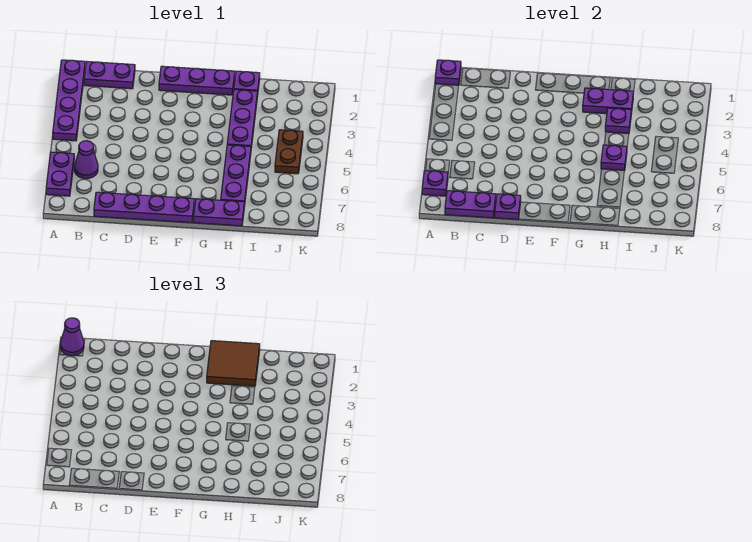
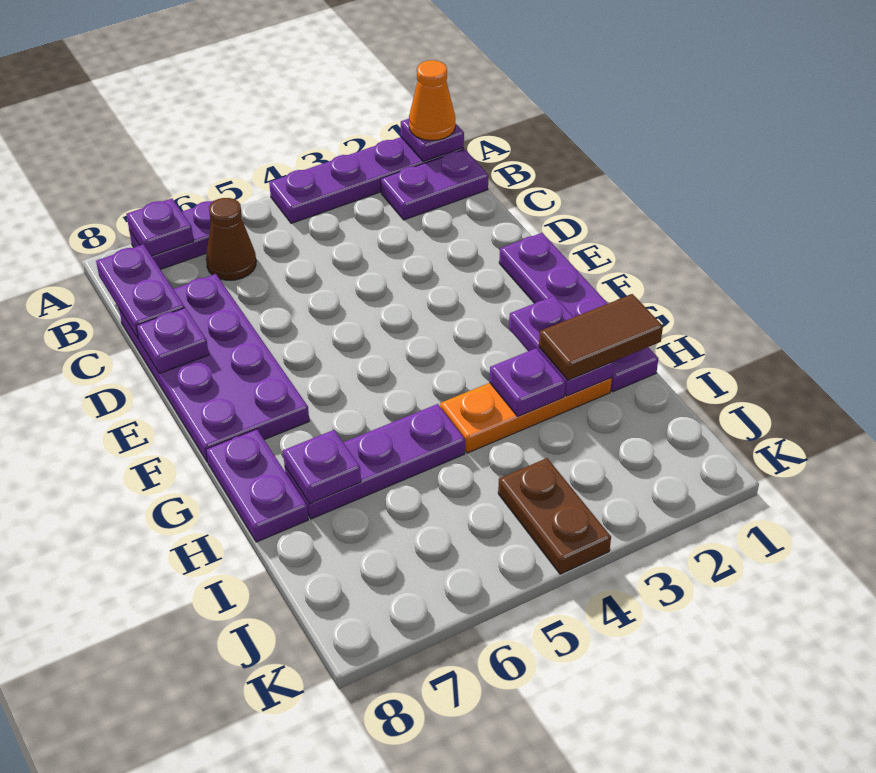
purple cone A1 level 3 -> orange cone A1 level 3
purple plate B1:C1 level 1 -> purple plate B1:B2 level 1
purple cone B6 level 1 -> brown cone B6 level 1
purple plate C8:F8 level 1 -> purple plate C7:F8 level 1
brown tile G1:H2 level 3 -> brown tile H1:H2 level 3
purple plate H2:H4 level 1 -> orange plate H2:H4 level 1
purple plate H5 level 2 -> purple plate H7 level 2
brown plate J4:J5 level 1 -> brown plate J4:K4 level 1

